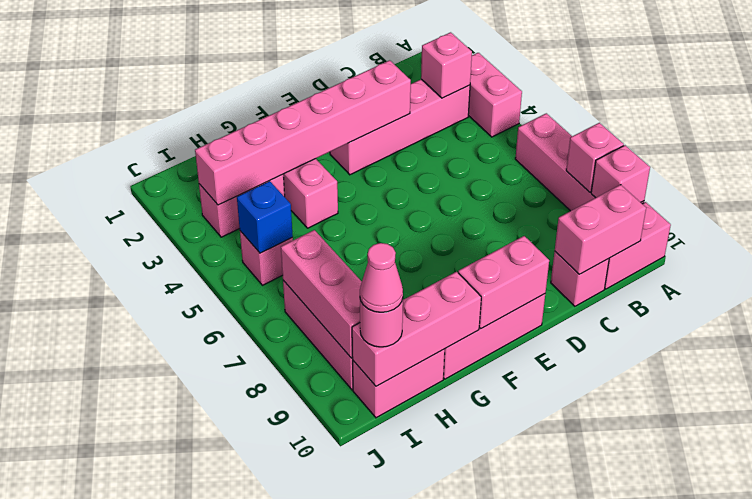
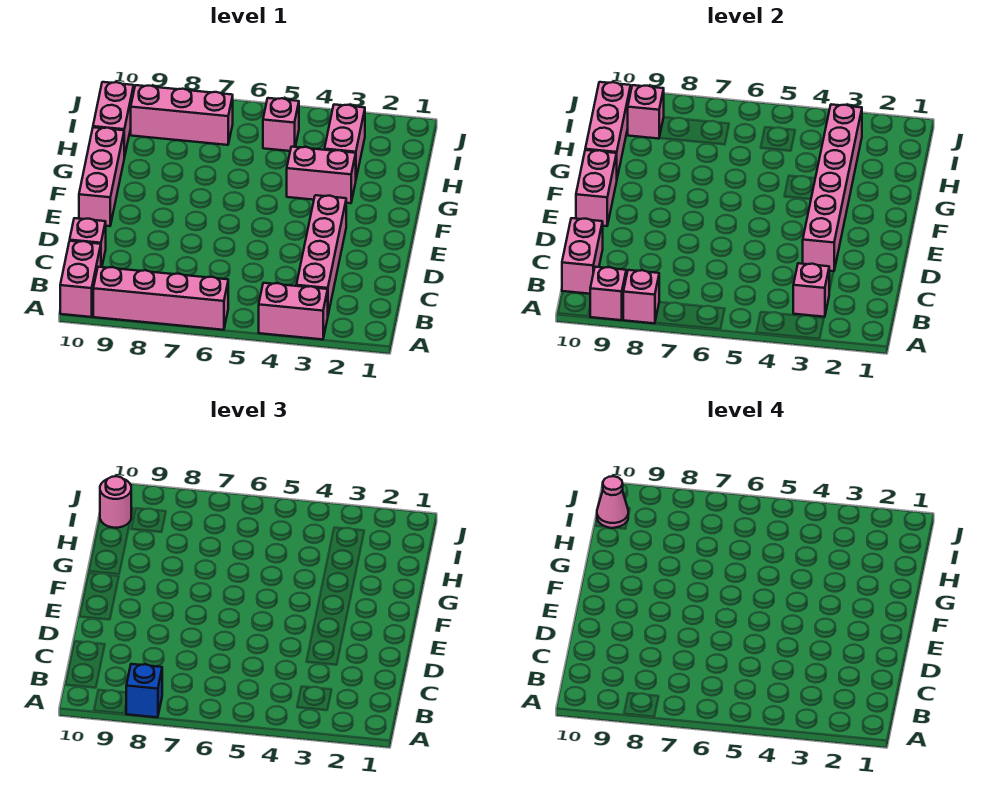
blue brick I5 level 2 -> blue brick A8 level 3
pink brick I7:I9 level 2 -> pink brick I9 level 2

